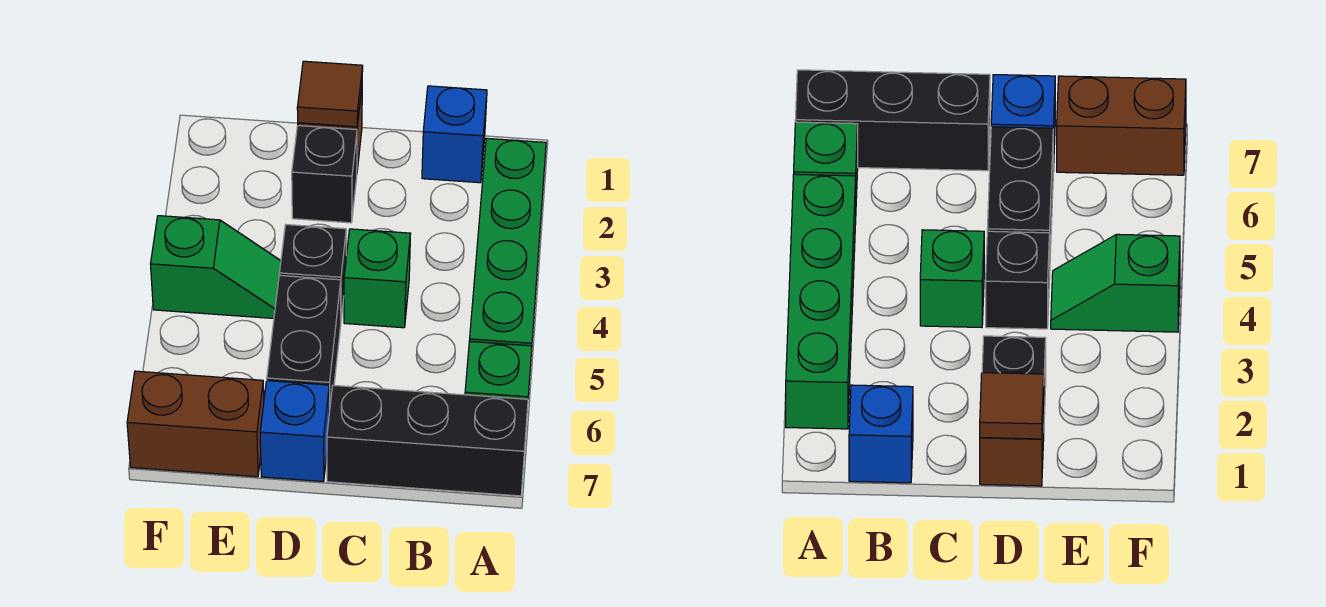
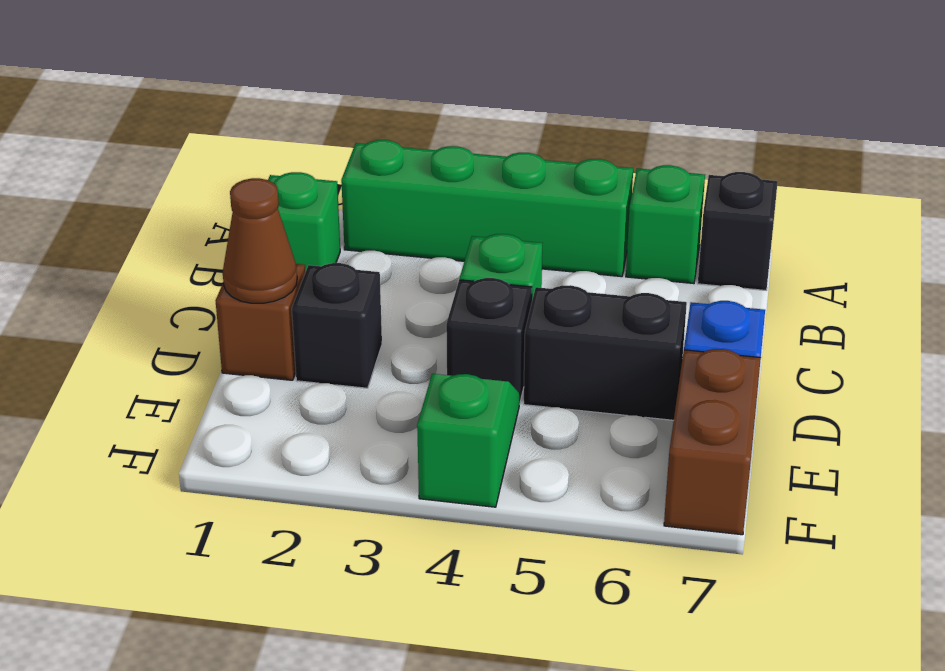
black brick A7:C7 level 1 -> black brick A7 level 1
blue brick B1 level 1 -> green brick B1 level 1
brown tile D1 level 2 -> brown cone D1 level 2

